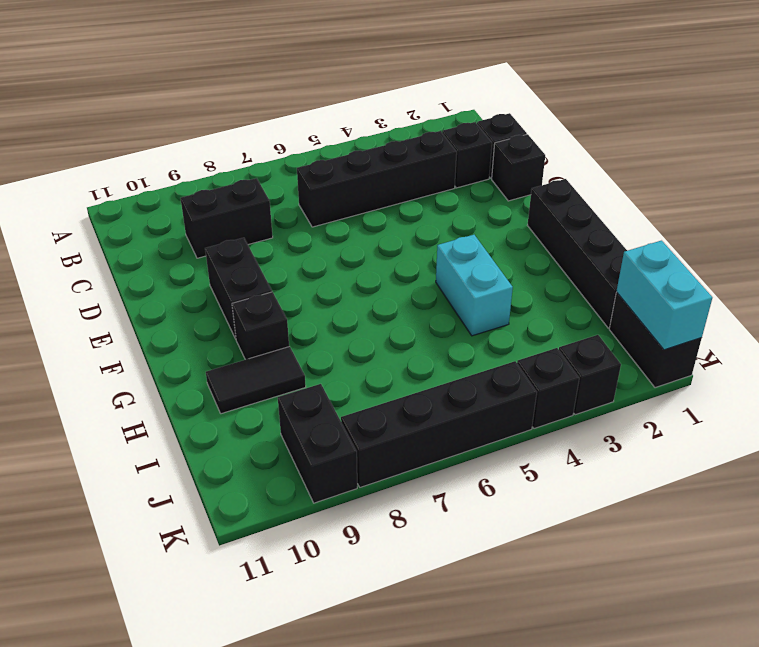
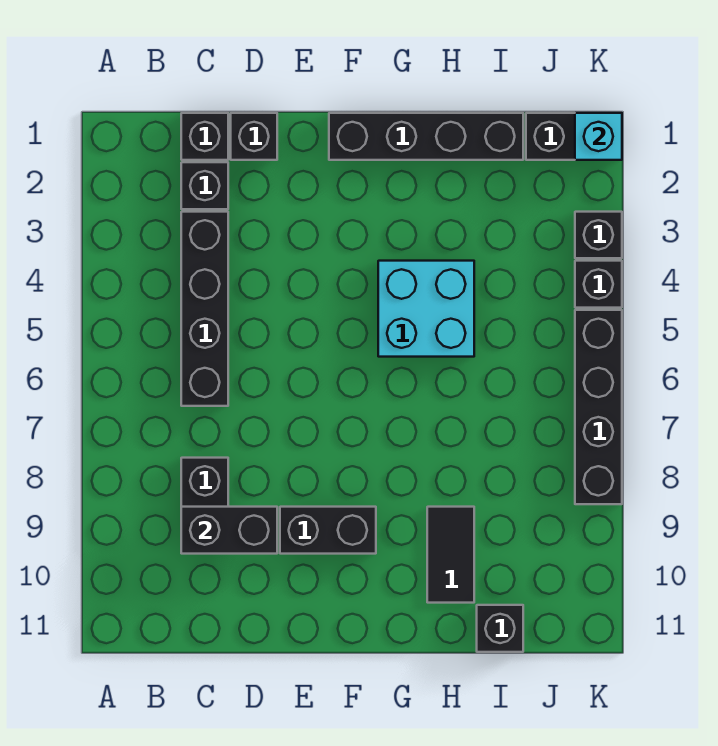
cyan brick G4:H4 level 1 -> cyan brick G4:H5 level 1
black brick G9 level 1 -> black brick I11 level 1
cyan brick J1:K1 level 2 -> cyan brick K1 level 2
black brick J9:K9 level 1 -> black brick C9:D9 level 2

